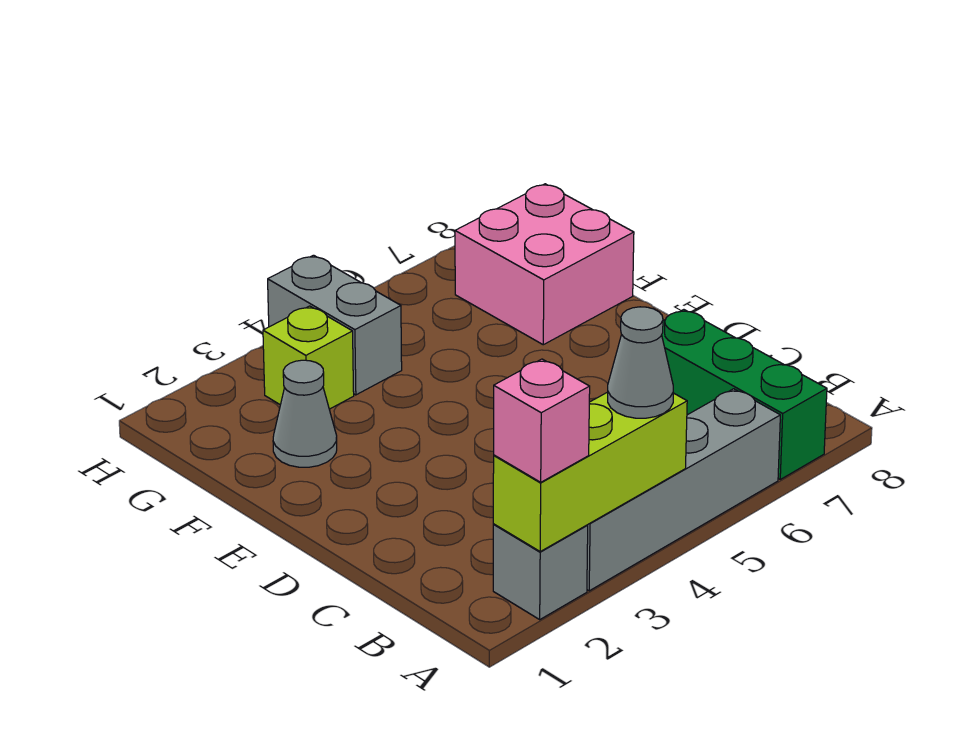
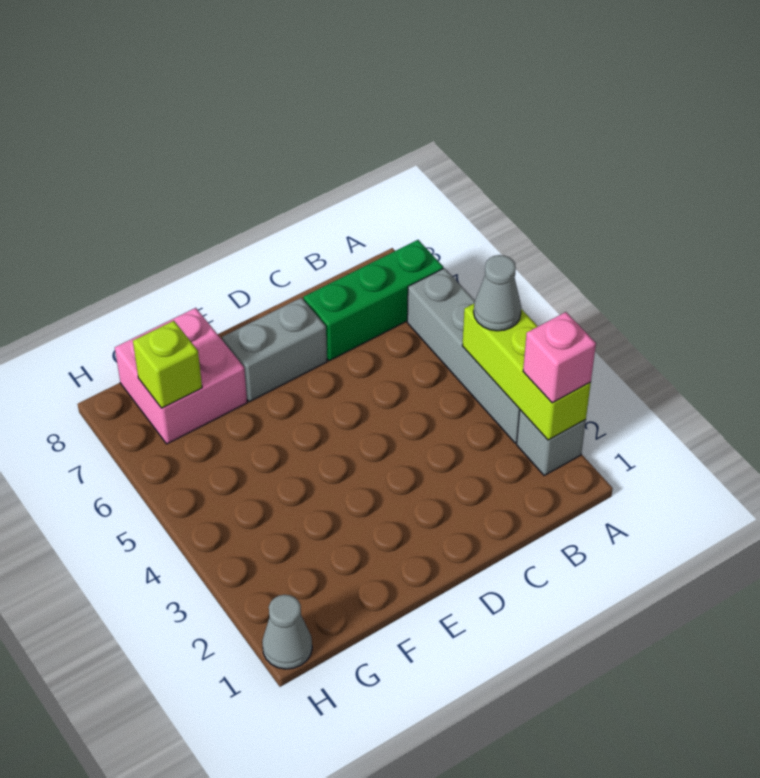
grey cone F2 level 1 -> grey cone H1 level 1
lime brick G3 level 1 -> lime brick G7 level 2
grey brick G4:H4 level 1 -> grey brick D7:E7 level 1

